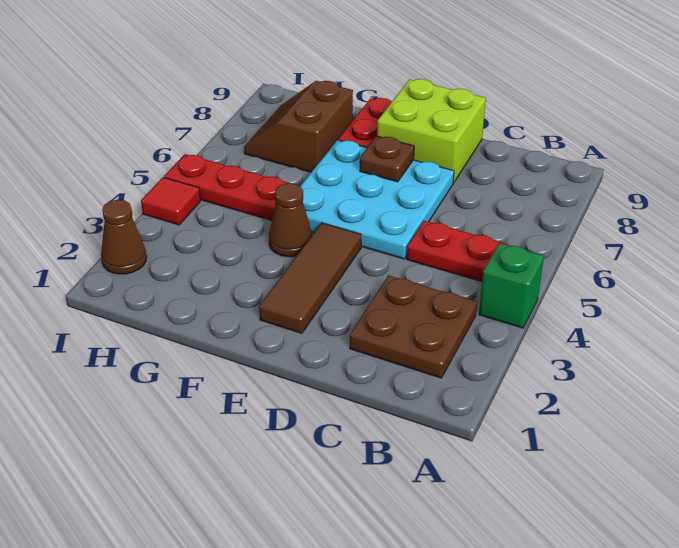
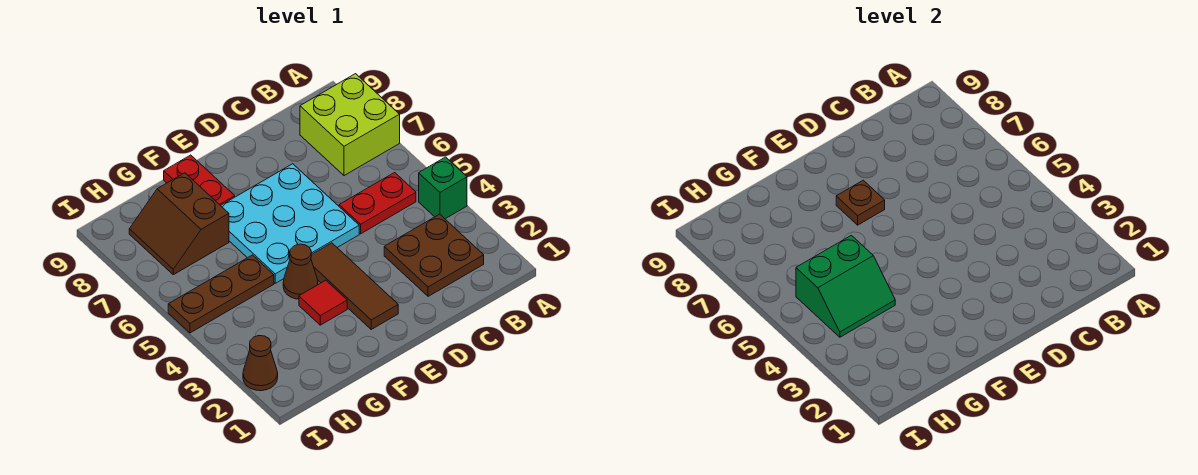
lime brick D8:E9 level 1 -> lime brick A7:B8 level 1
none -> green slope G4:H5 level 2 top 5
red plate G5:I5 level 1 -> brown plate G5:I5 level 1
red tile I4 level 1 -> red tile F3 level 1

